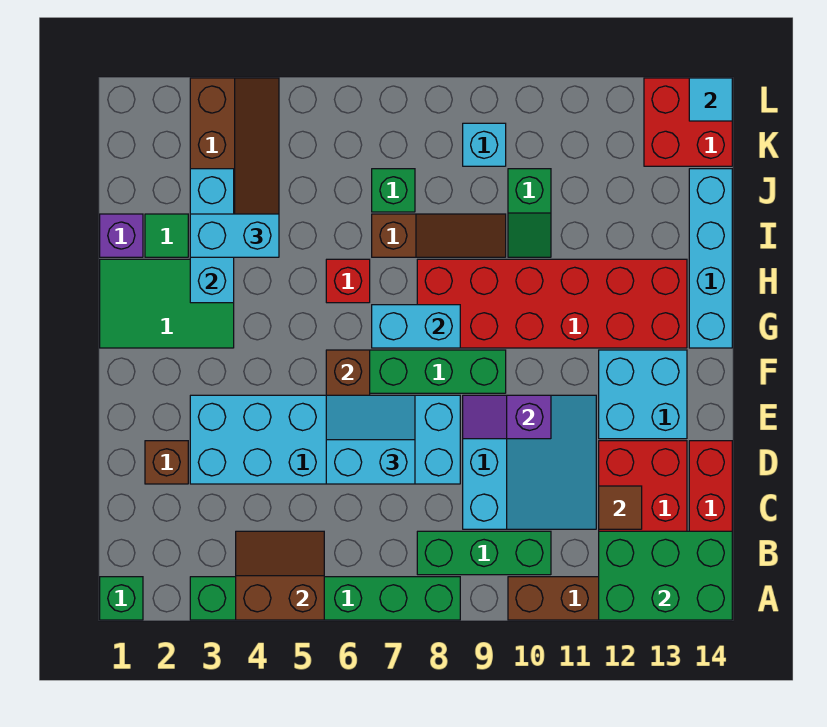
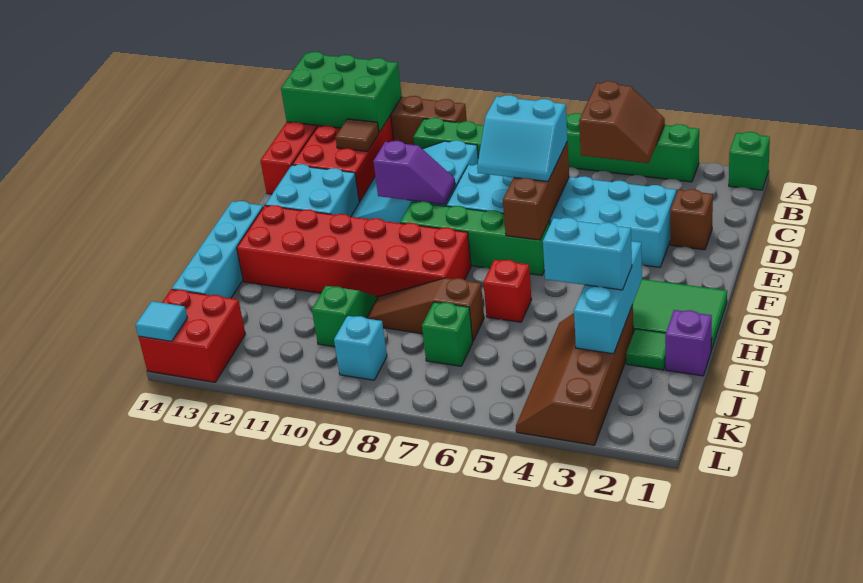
brown slope A4:B5 level 2 top A -> brown slope A4:B5 level 2 top 5
cyan brick G7:G8 level 2 -> none

